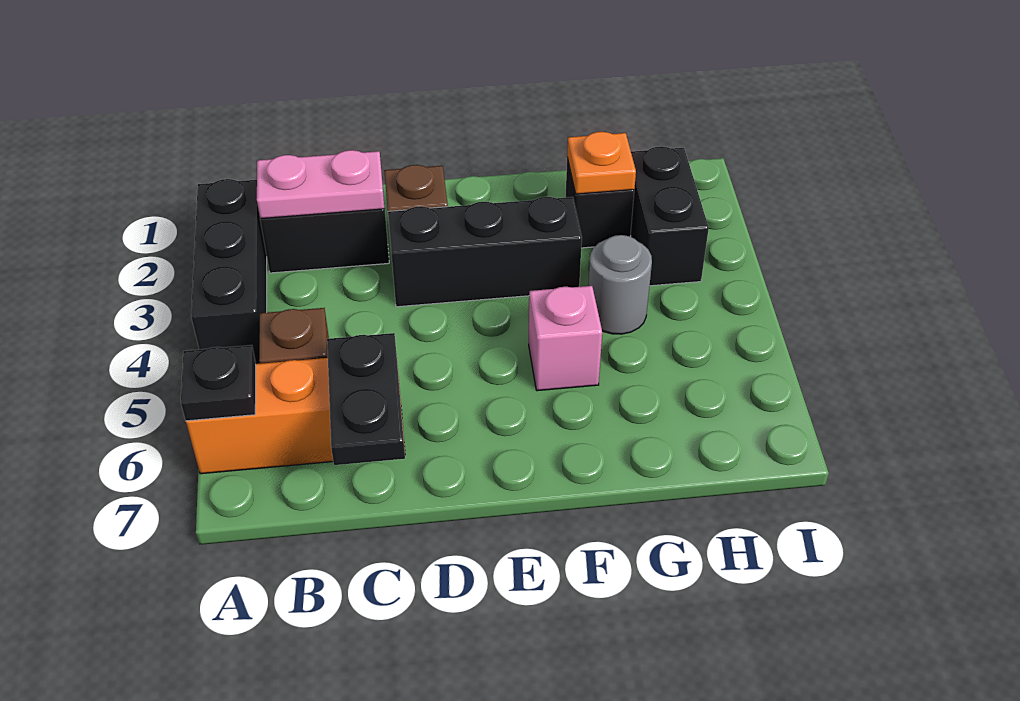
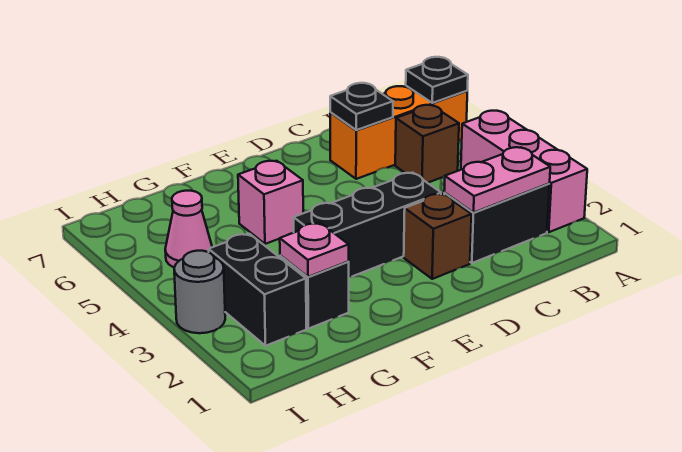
black brick A2:A4 level 1 -> pink brick A2:A4 level 1
black plate C6:C7 level 2 -> black plate C6 level 2
orange plate G2 level 2 -> pink plate G2 level 2
grey round brick G4 level 1 -> grey round brick I3 level 1
none -> pink cone H5 level 1

